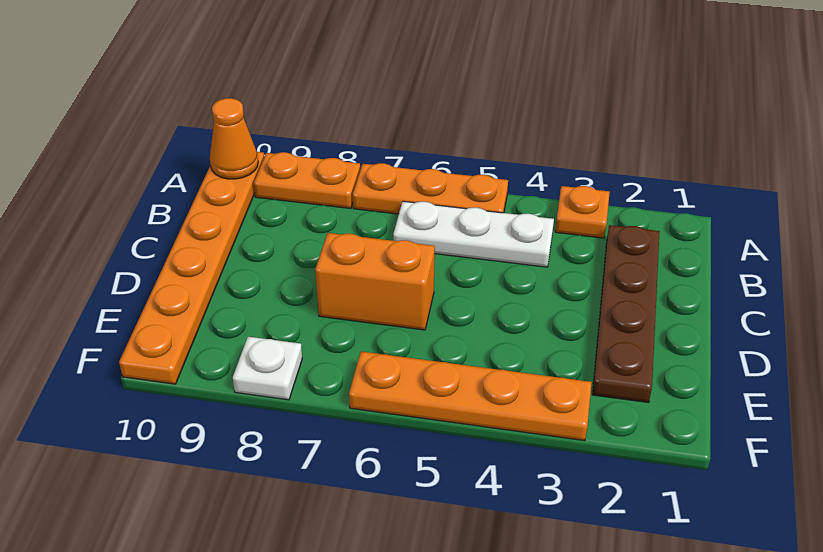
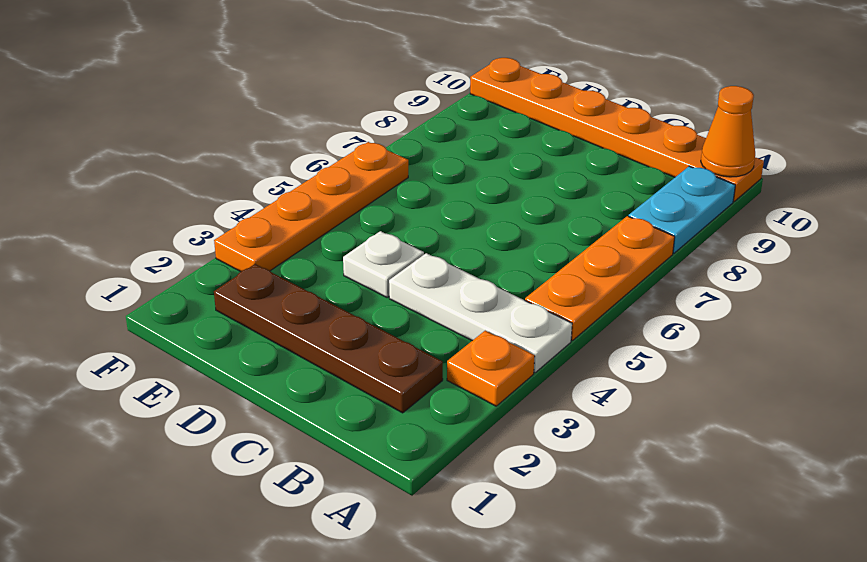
orange plate A8:A9 level 1 -> cyan plate A8:A9 level 1
white plate B4:B6 level 1 -> white plate A4:C4 level 1
orange brick D6:D7 level 1 -> none
white plate F8 level 1 -> white plate D4 level 1

